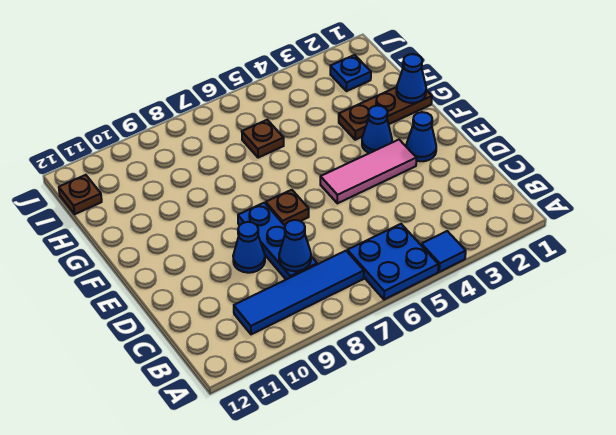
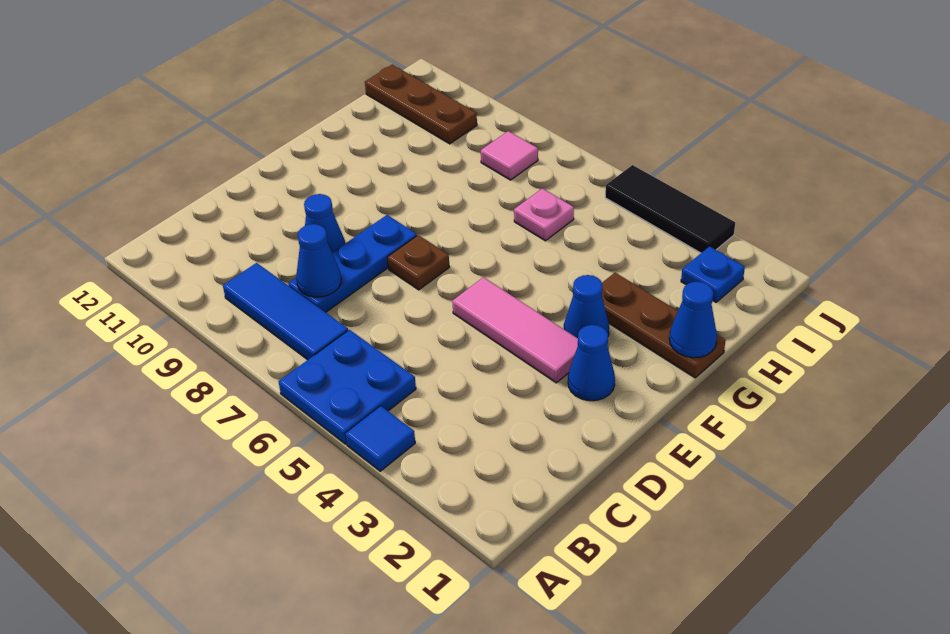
blue tile B7:B10 level 1 -> blue tile B7:B9 level 1
brown plate H6 level 1 -> pink plate H6 level 1
none -> pink tile I8 level 1
brown plate I12 level 1 -> brown plate I10:I12 level 1
none -> black tile J3:J5 level 1

